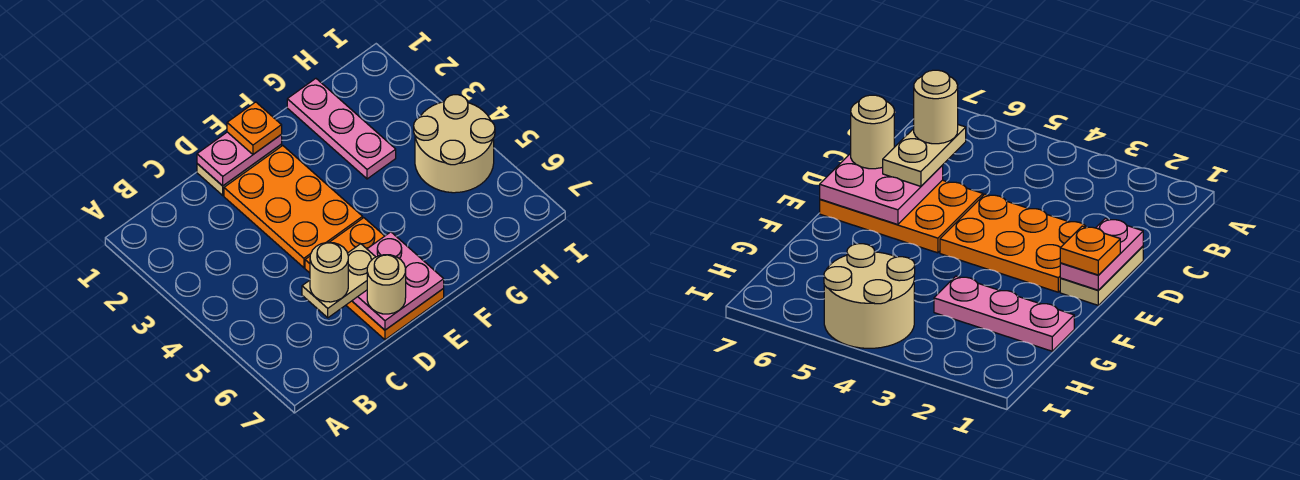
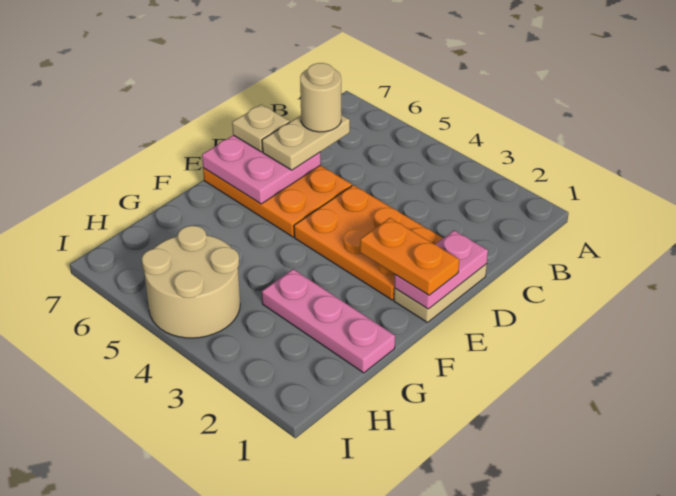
tan round brick D7 level 3 -> tan plate D7 level 3
orange plate E1 level 3 -> orange plate E1:E2 level 3

